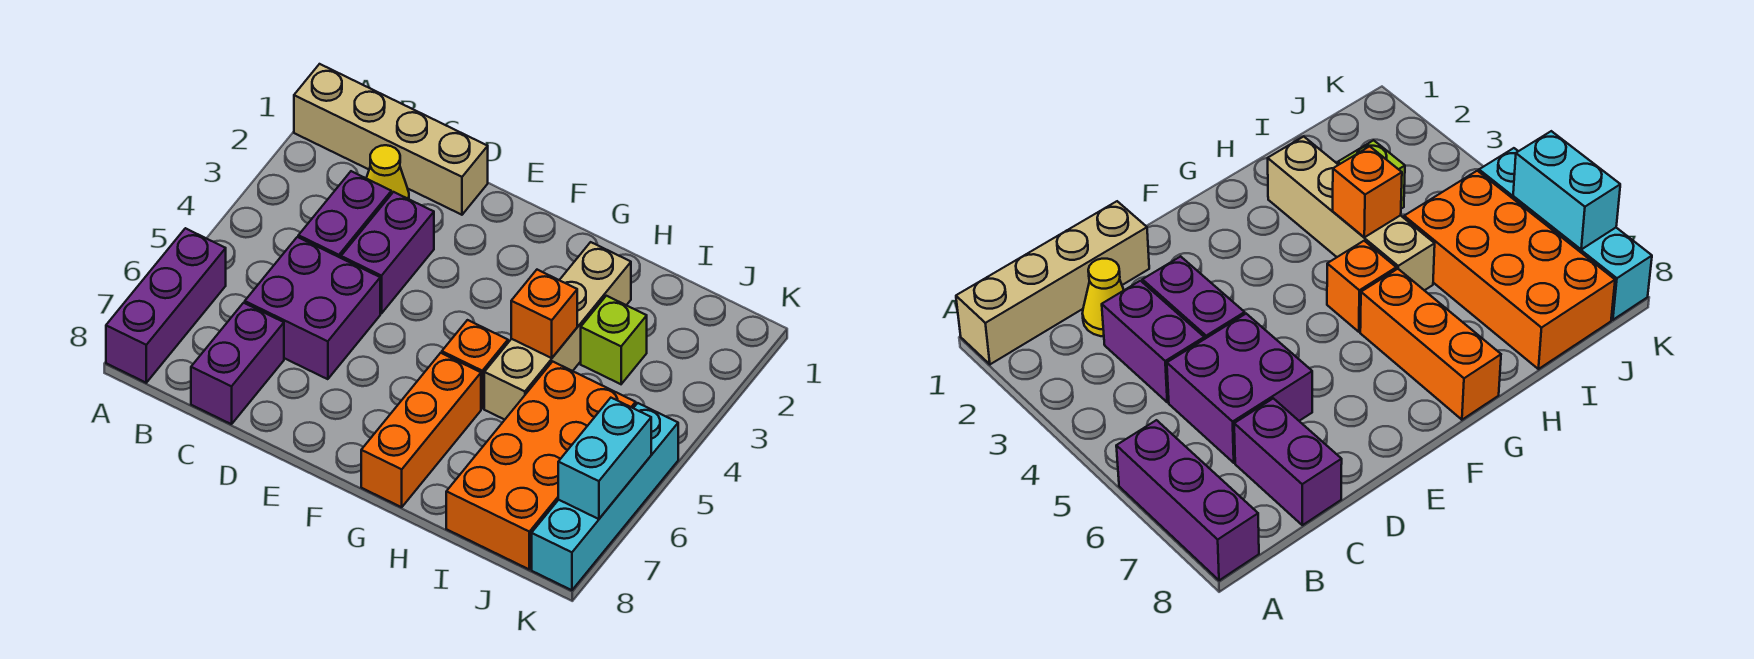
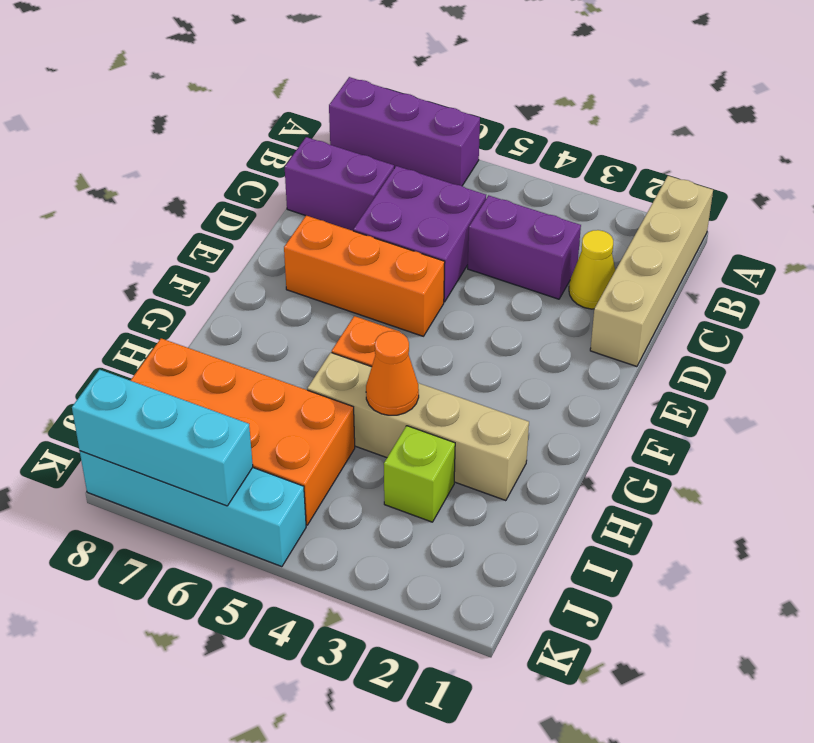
purple brick D3:D4 level 1 -> none
orange brick G6:G8 level 1 -> orange brick E5:E7 level 1
orange brick H4 level 2 -> orange cone H4 level 2
cyan brick K6:K7 level 2 -> cyan brick K6:K8 level 2

